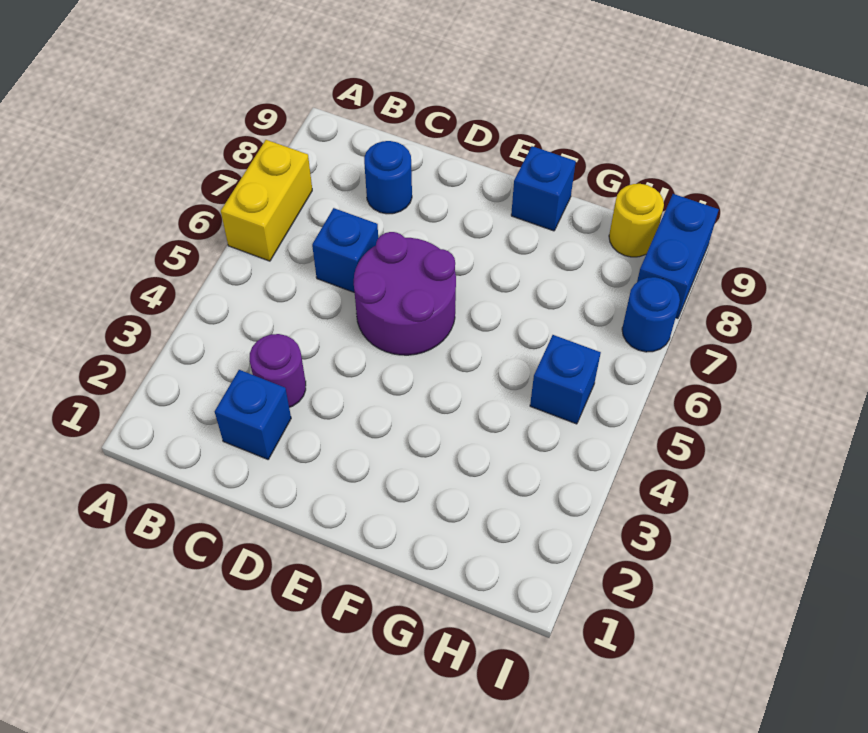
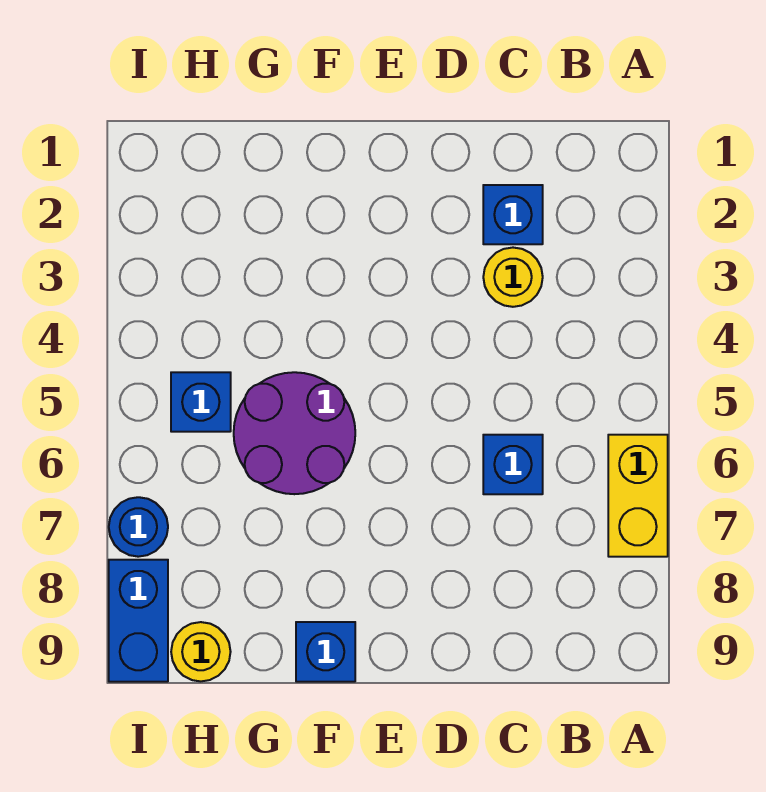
purple round brick C3 level 1 -> yellow round brick C3 level 1
blue round brick C8 level 1 -> none
purple round brick D5:E6 level 1 -> purple round brick F5:G6 level 1

